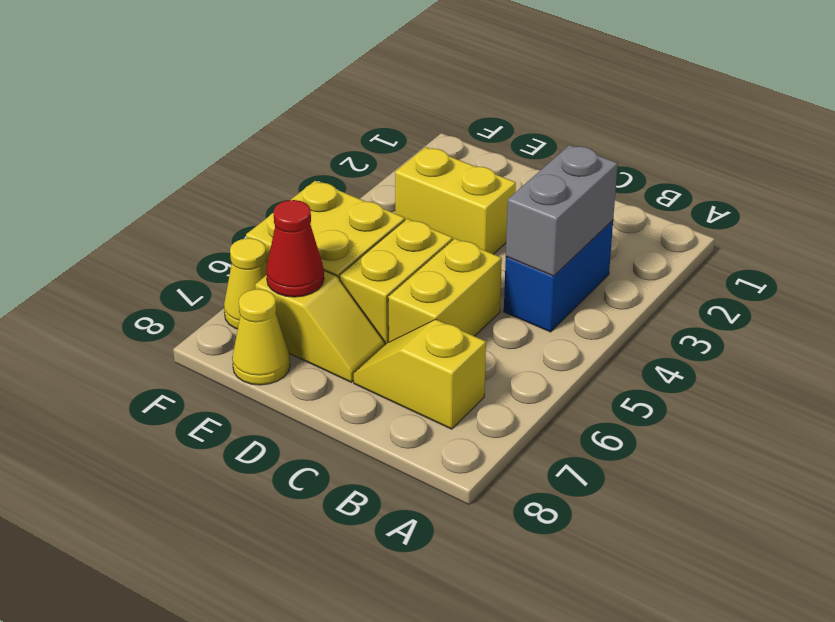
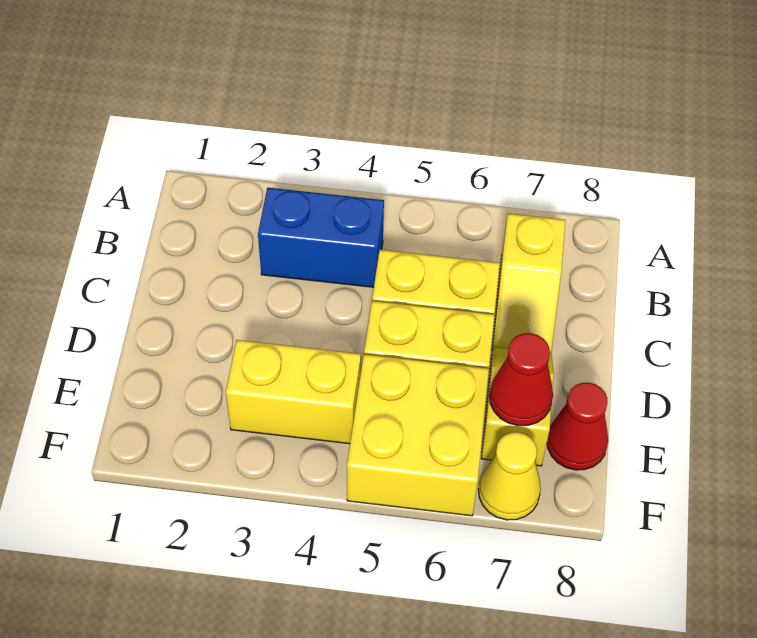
grey brick B3:B4 level 2 -> none
yellow brick D3:E3 level 1 -> yellow brick E3:E4 level 1
yellow cone E8 level 1 -> red cone E8 level 1

